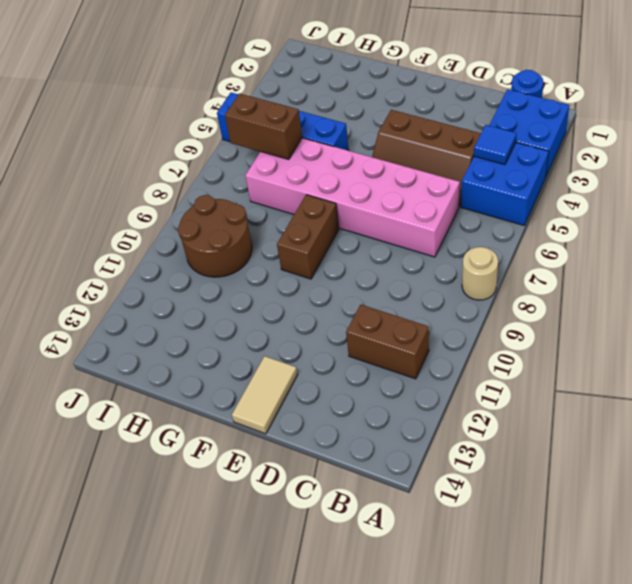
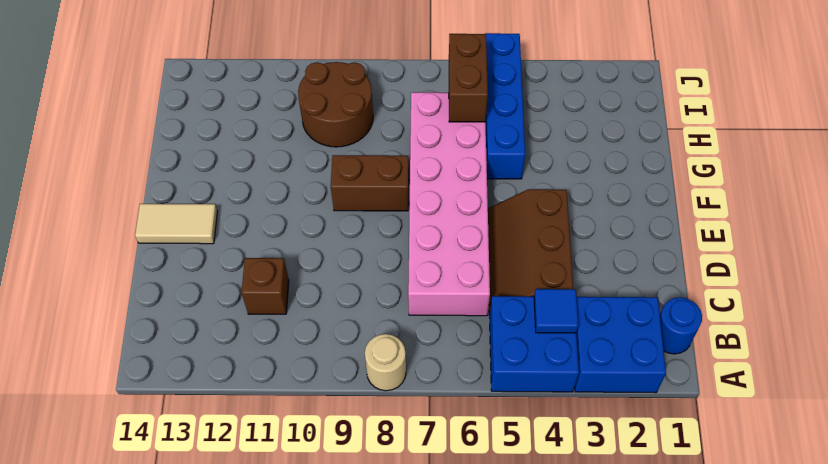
brown brick B11:C11 level 1 -> brown brick C11 level 1

